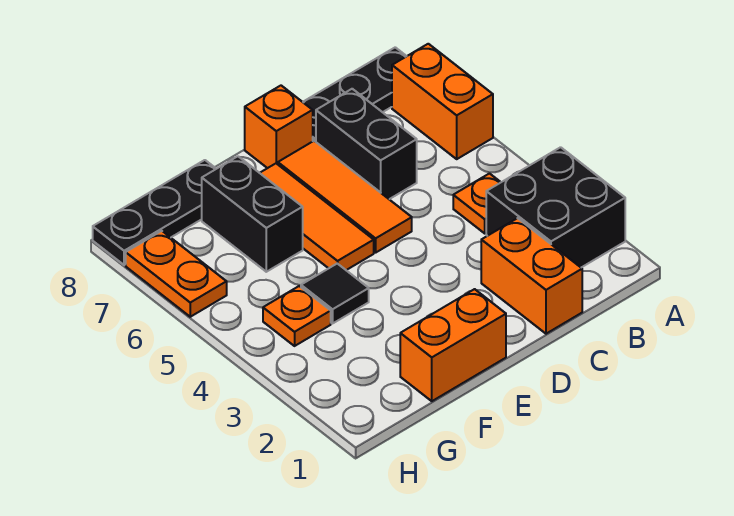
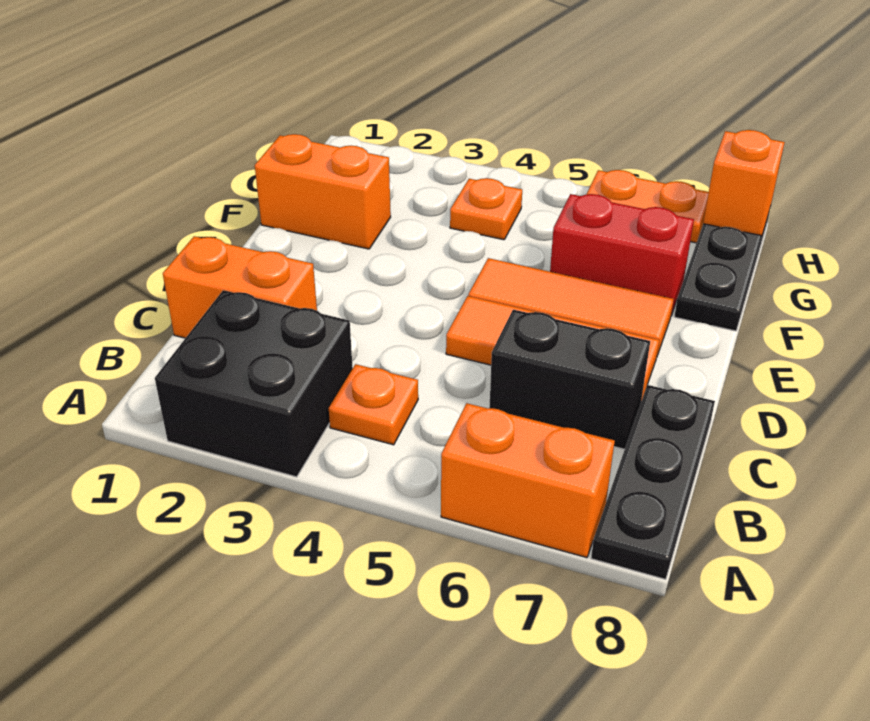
orange brick D8 level 1 -> orange brick H8 level 2
orange brick E1:F1 level 1 -> orange brick F1:F2 level 1
black tile F4 level 1 -> none
black brick F6:F7 level 1 -> red brick F6:F7 level 1

